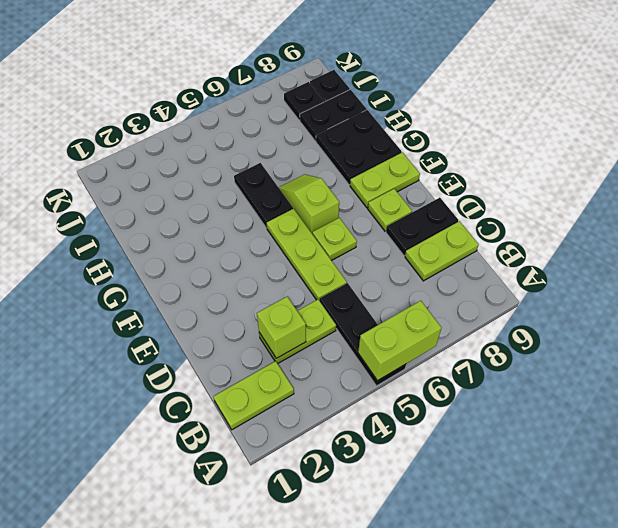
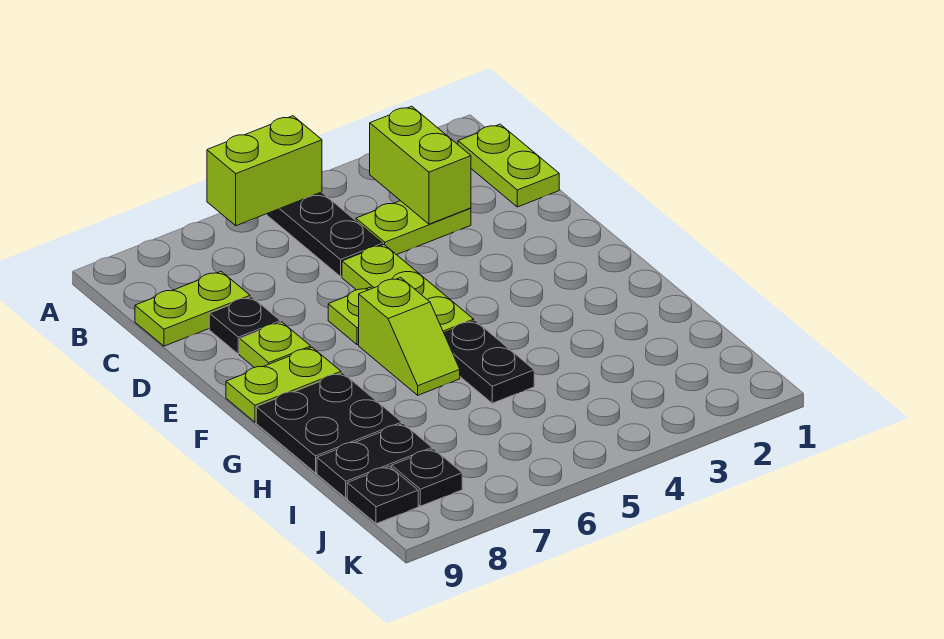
lime plate B1:B2 level 1 -> lime plate B1:C1 level 1
lime brick C3 level 2 -> lime brick B3:C3 level 2
black plate D8:D9 level 1 -> black plate D8 level 1

